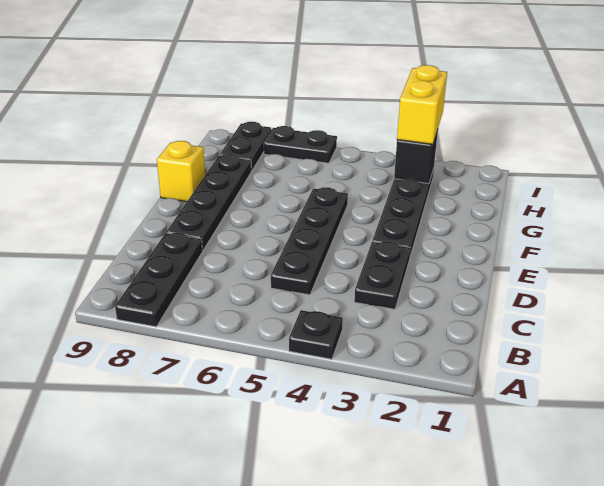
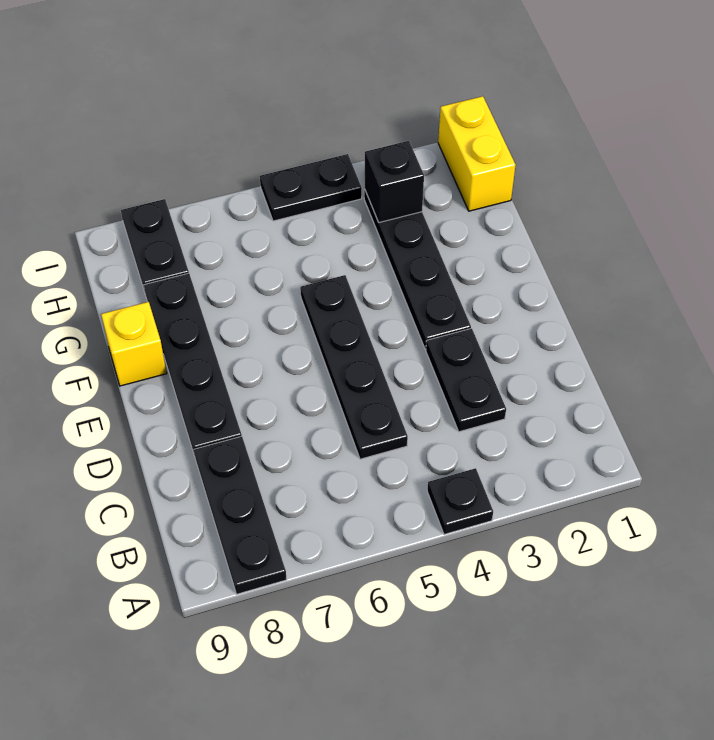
yellow brick H3:I3 level 3 -> yellow brick H1:I1 level 1
black plate I6:I7 level 1 -> black plate I4:I5 level 1

